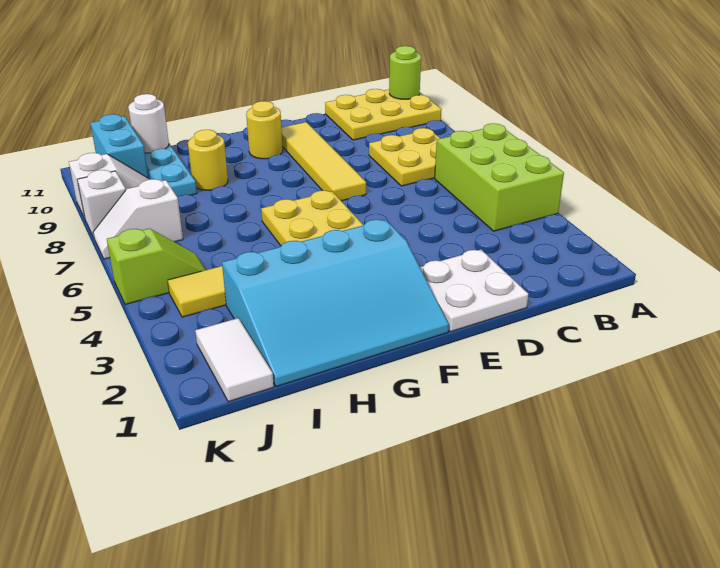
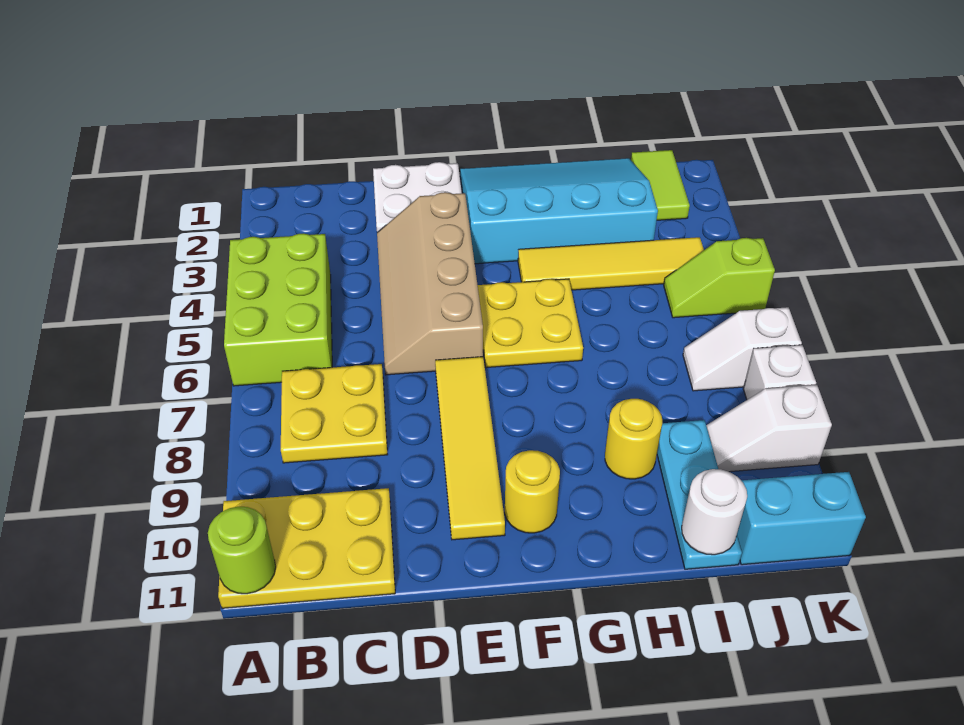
none -> tan slope D3:E6 level 1 top E
white tile J1:J2 level 1 -> lime tile J1:J2 level 1
white slope J7:K7 level 1 top J -> white slope J7:K7 level 1 top K
cyan brick J10:J11 level 1 -> cyan brick J11:K11 level 1

